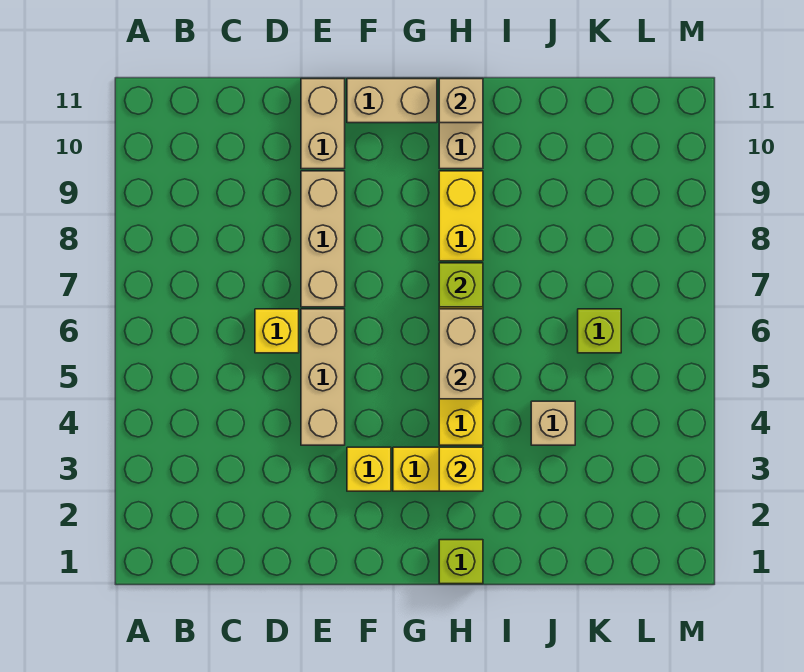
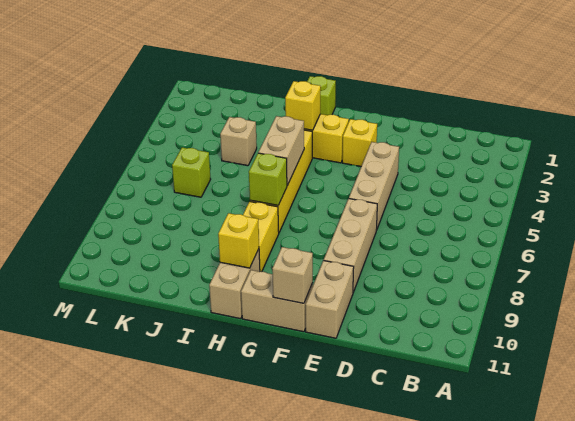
yellow brick D6 level 1 -> yellow brick H10 level 2
tan brick H11 level 2 -> tan brick F11 level 2

